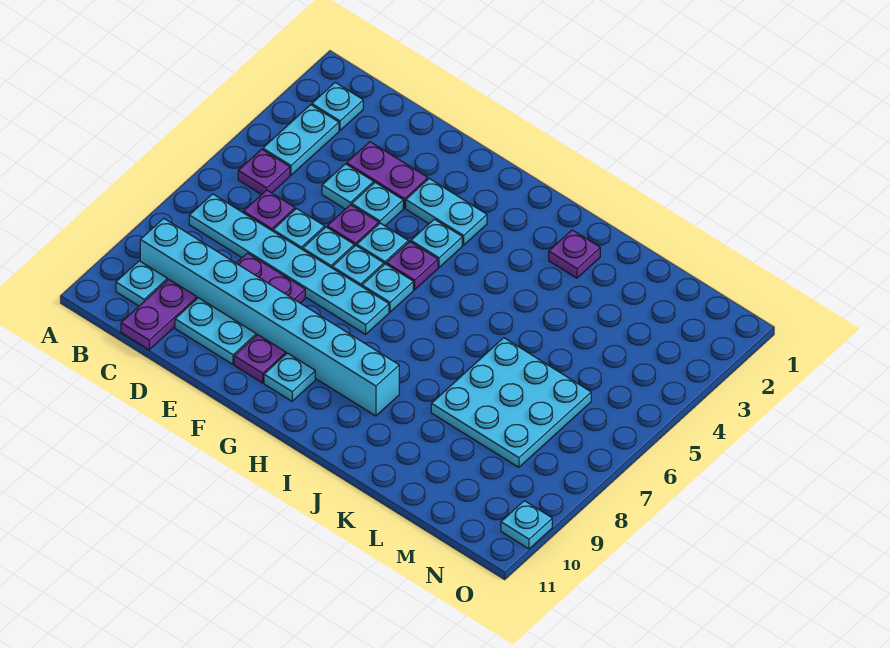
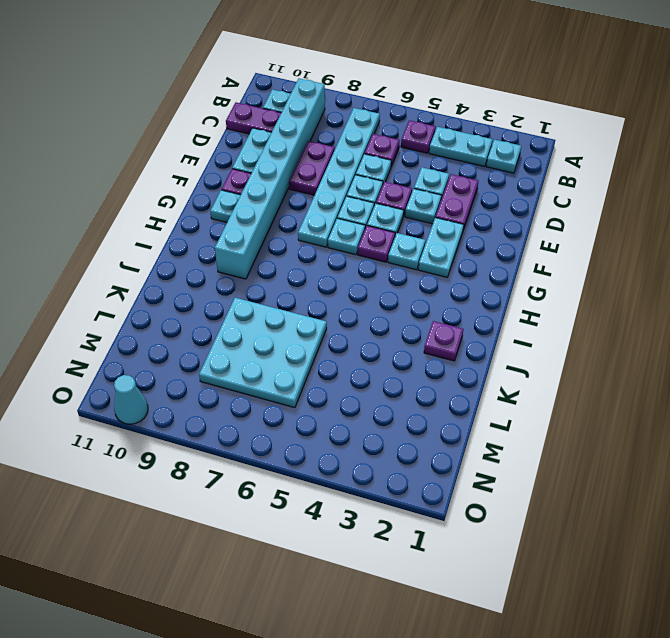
cyan plate O10 level 1 -> cyan cone O10 level 1

